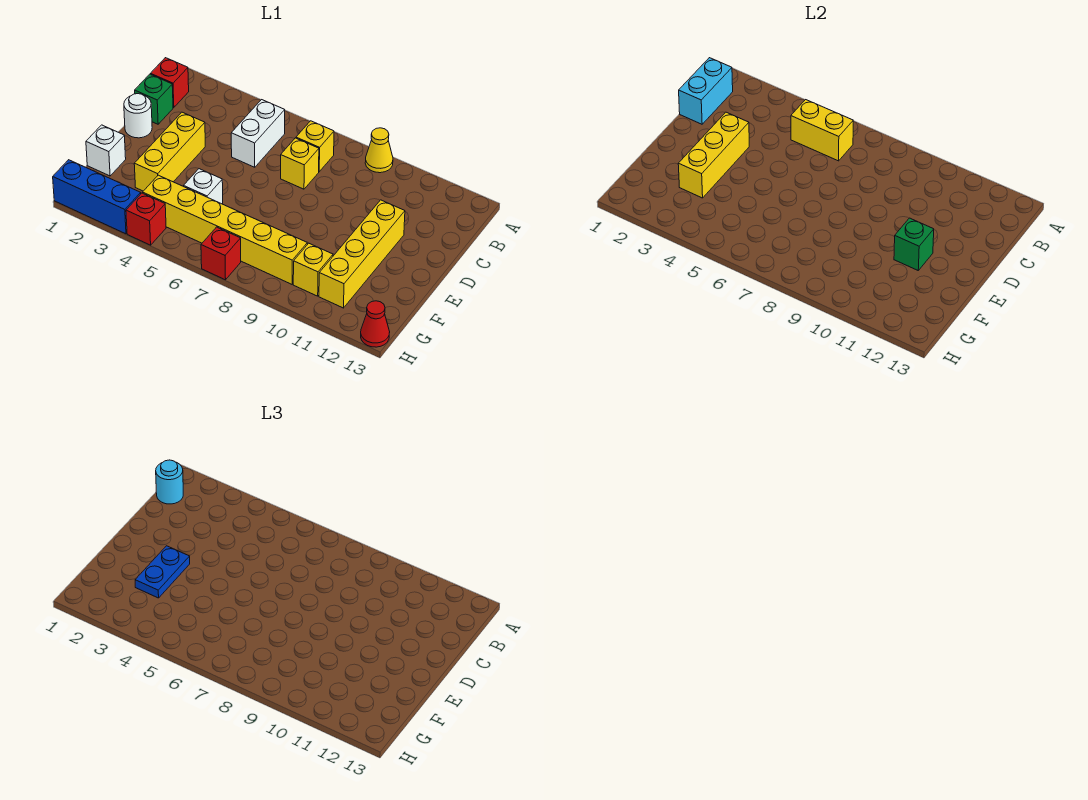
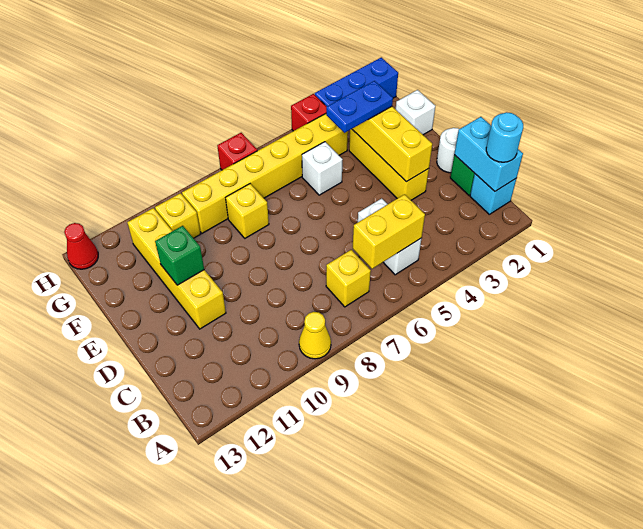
red brick B1 level 1 -> cyan brick B1 level 1
yellow brick C7 level 1 -> yellow brick F8 level 1
blue plate E3:F3 level 3 -> blue plate F3:F4 level 3

